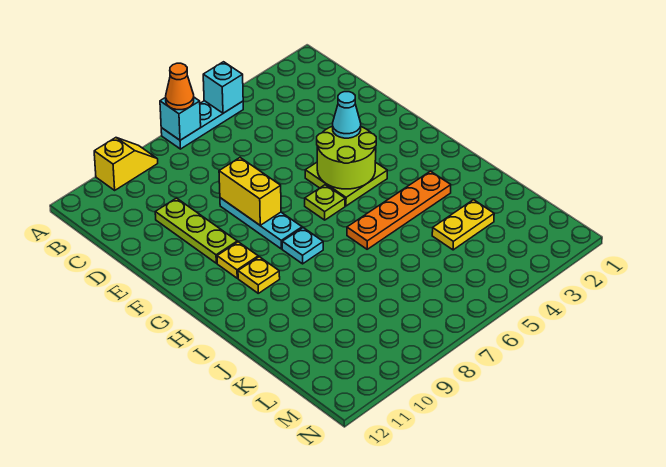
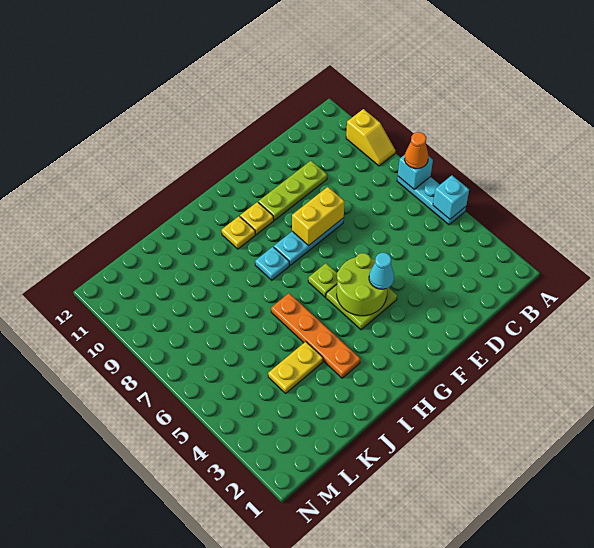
yellow plate K3:K4 level 1 -> yellow plate J4:K4 level 1

